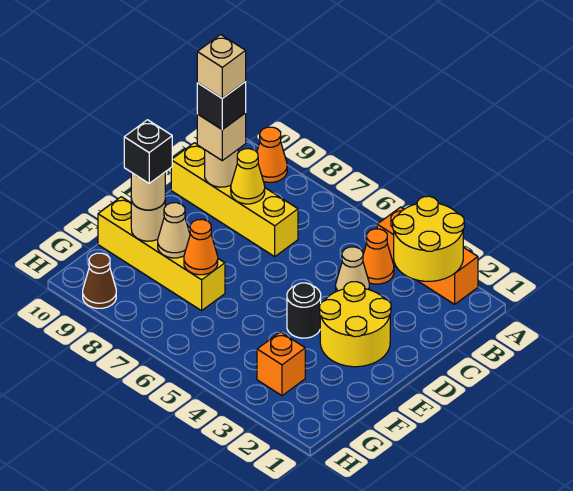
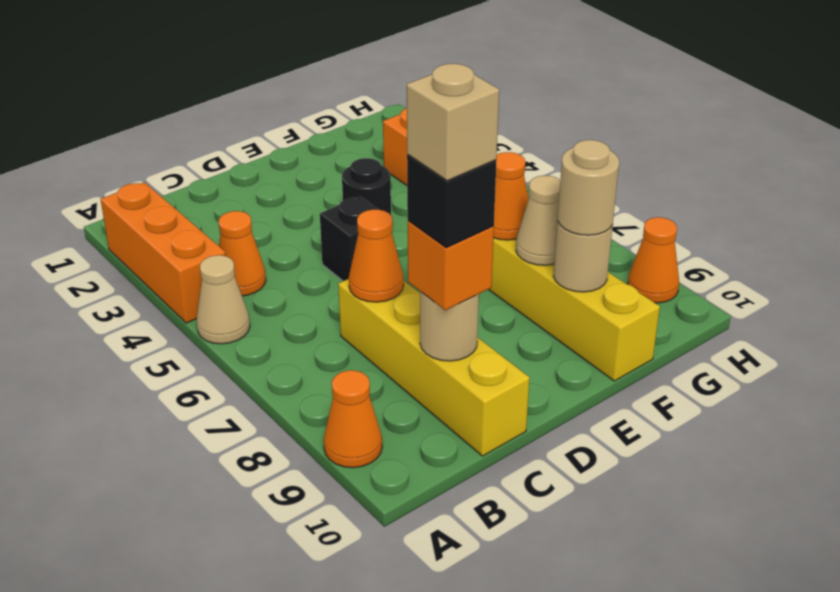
yellow round brick A2:B3 level 2 -> none
tan cone C4 level 1 -> tan cone A5 level 1
none -> orange cone C7 level 2
yellow cone C8 level 2 -> none
tan brick C9 level 3 -> orange brick C9 level 3
yellow round brick D2:E3 level 1 -> none
black brick F9 level 4 -> black brick D5 level 1
brown cone H9 level 1 -> orange cone H9 level 1

